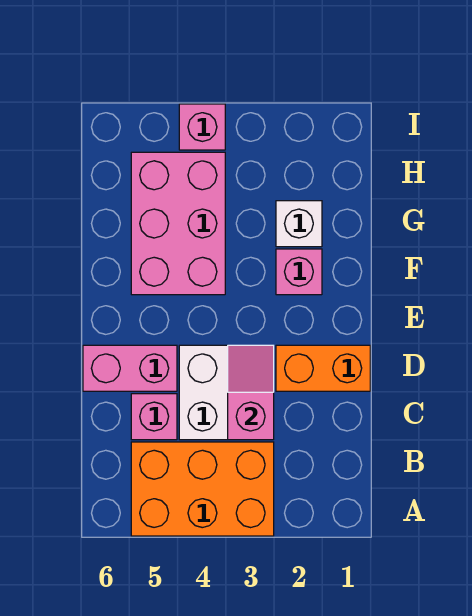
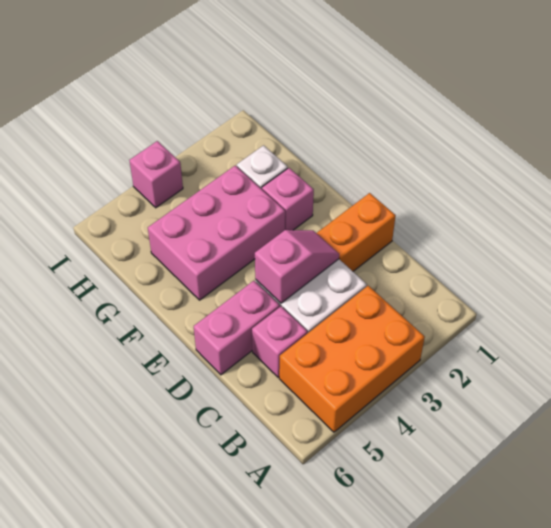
pink slope C3:D3 level 2 top C -> pink slope D3:D4 level 2 top 4
pink brick F4:H5 level 1 -> pink brick F3:G5 level 1

